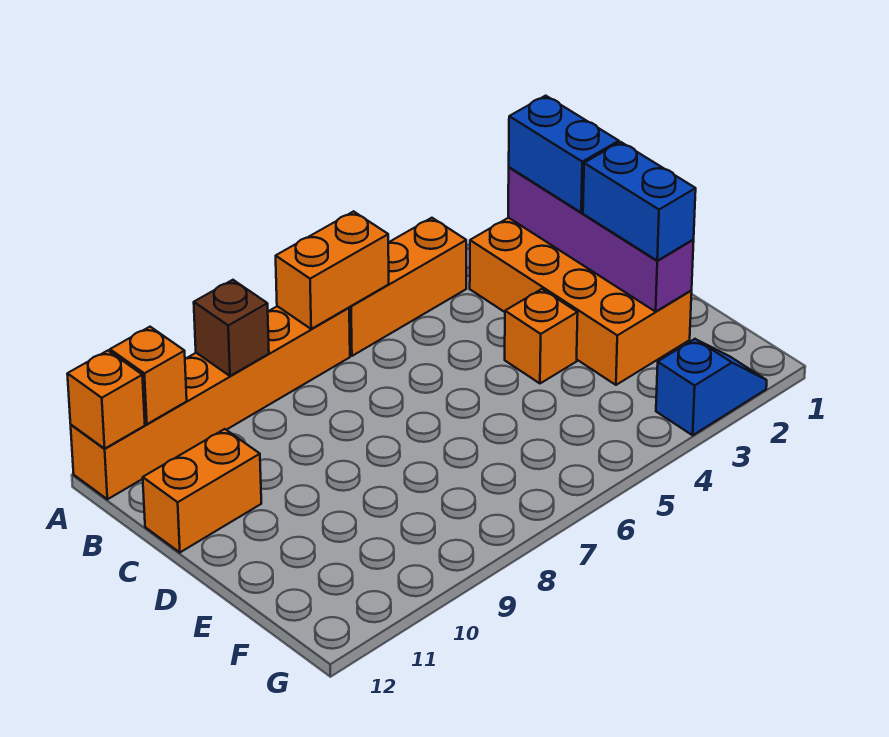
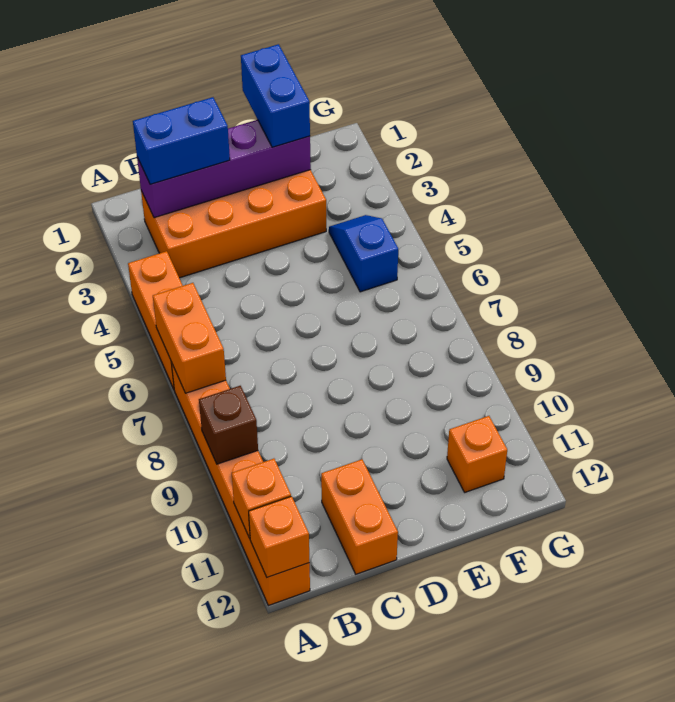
blue brick D2:E2 level 3 -> blue brick E1:E2 level 3
orange brick D4 level 1 -> orange brick F11 level 1
blue slope G2:G3 level 1 top 3 -> blue slope F4:F5 level 1 top 5

